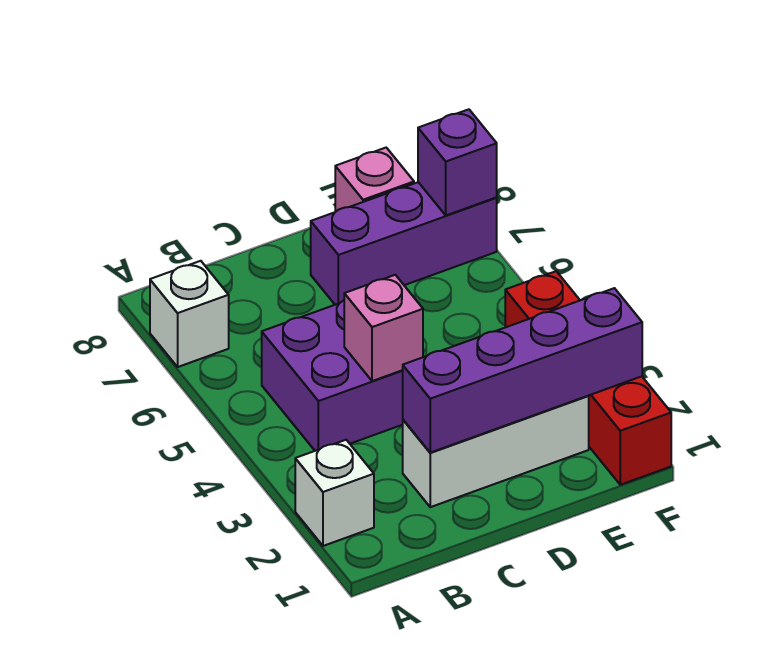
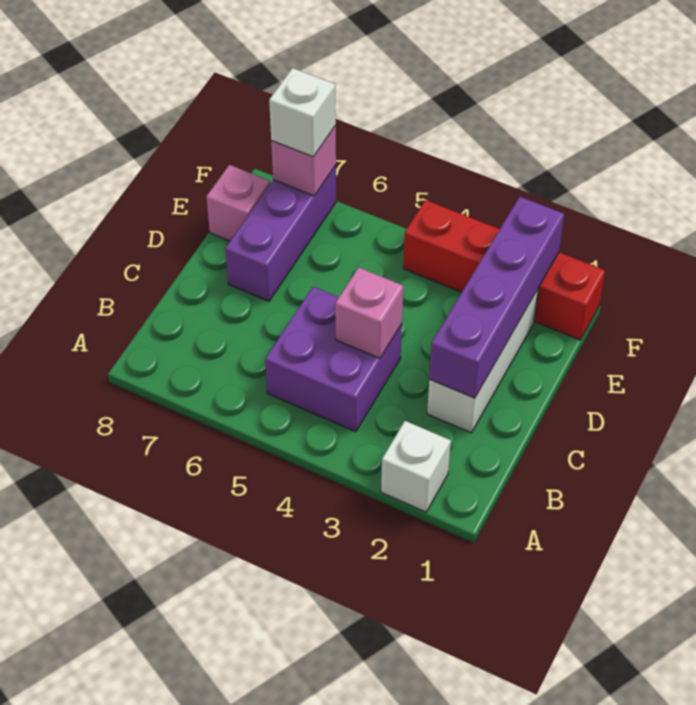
white brick A7 level 1 -> white brick F7 level 3
purple brick F7 level 2 -> pink brick F7 level 2

